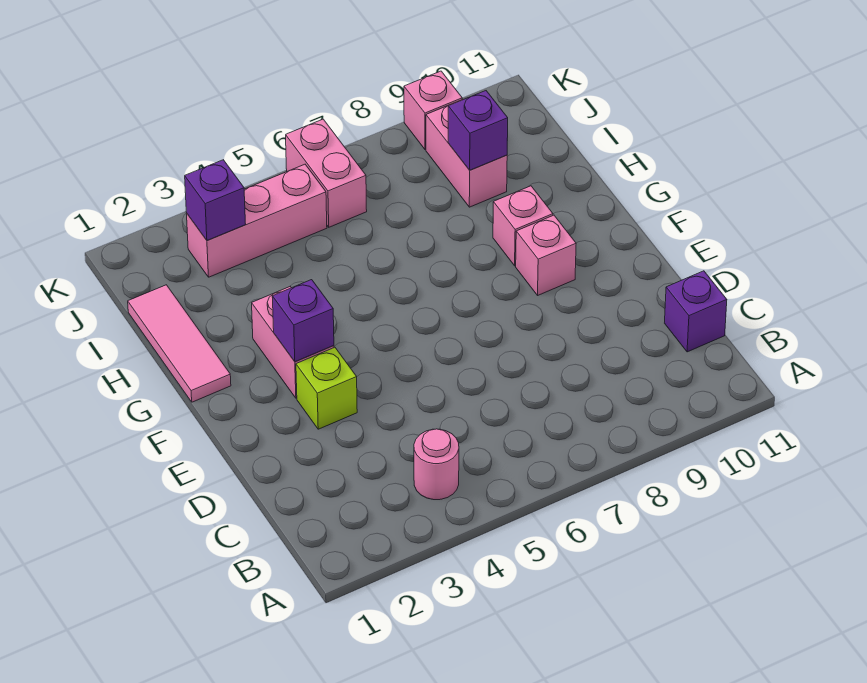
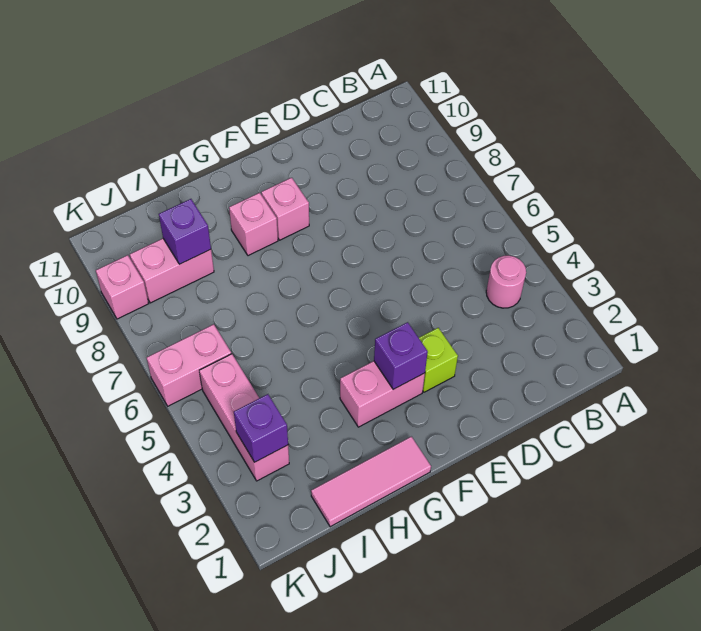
purple brick C11 level 1 -> none

